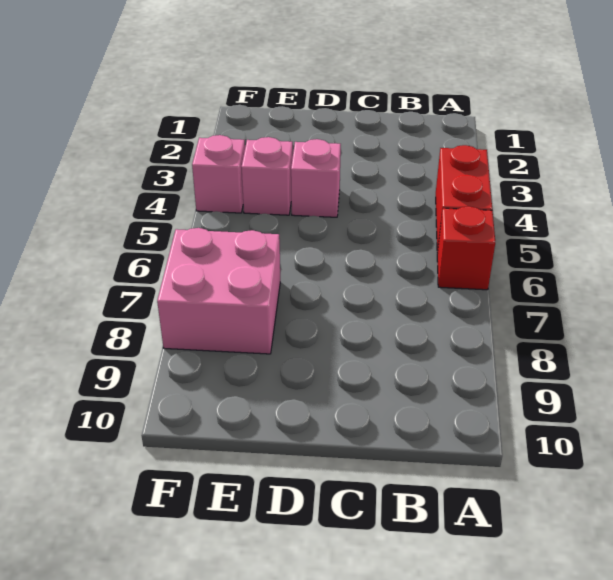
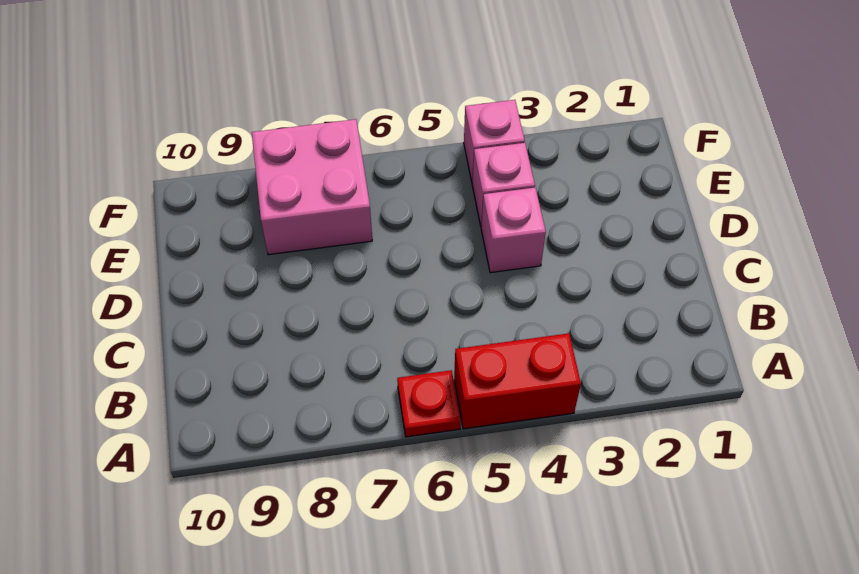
red brick A6 level 1 -> red plate A6 level 1

